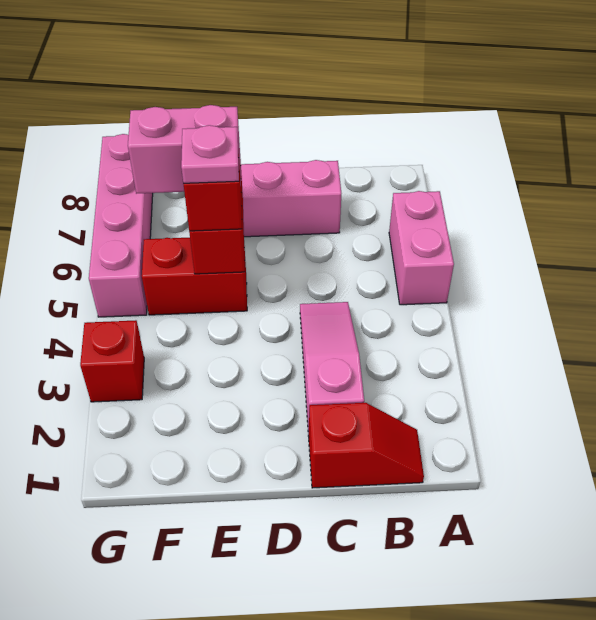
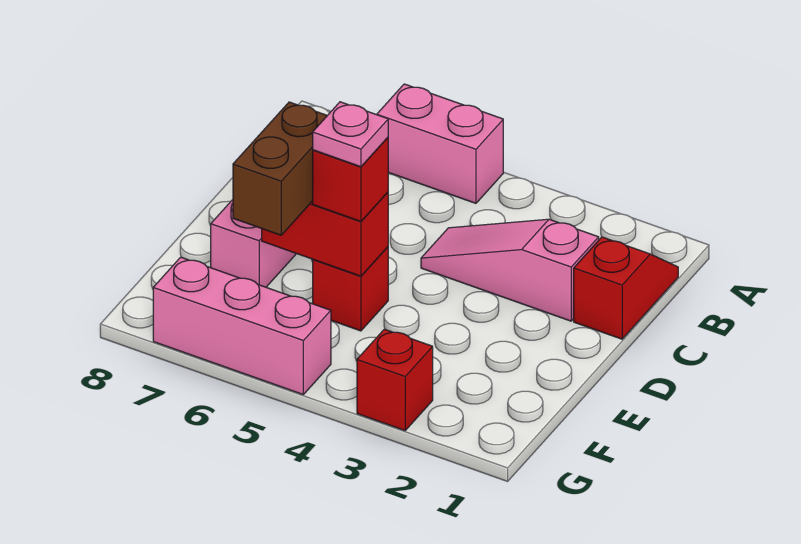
red brick E5:F5 level 1 -> red brick E5 level 1
pink brick E6:F6 level 3 -> brown brick E6:F6 level 3
pink brick G5:G8 level 1 -> pink brick G5:G7 level 1

